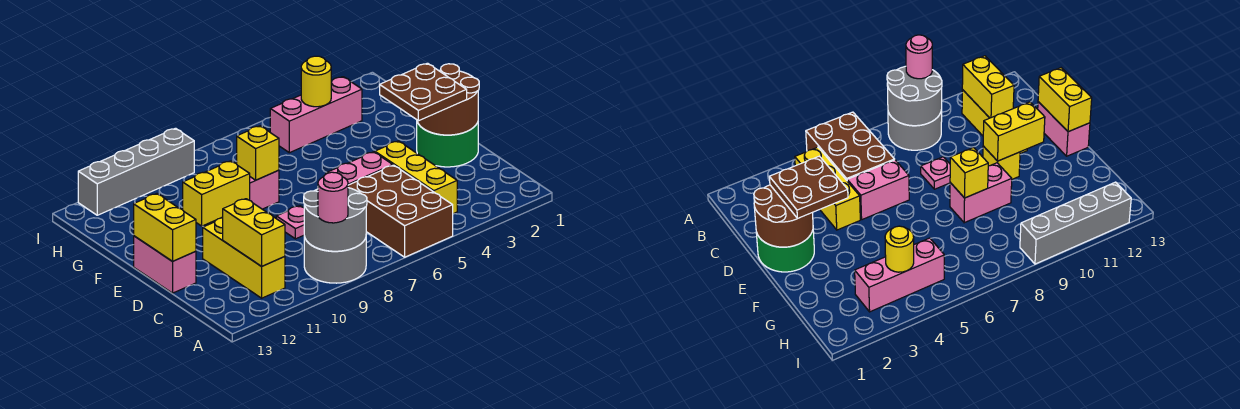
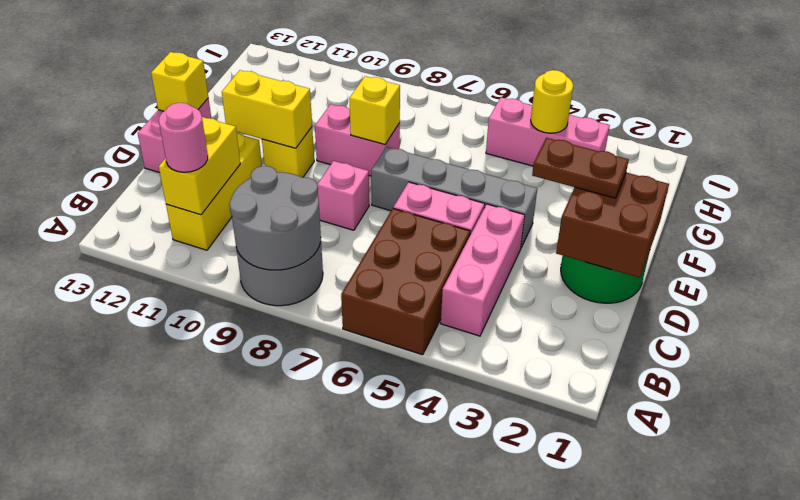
pink round brick A9 level 3 -> pink round brick B11 level 3
yellow brick B4:D4 level 1 -> pink brick B4:D4 level 1
brown round brick D1:E2 level 2 -> brown brick D1:E2 level 2
brown plate D2:E3 level 3 -> brown plate E2:E3 level 3
pink plate D8 level 1 -> pink brick D8 level 1
yellow brick D13:E13 level 2 -> yellow brick E13 level 2
grey brick I9:I12 level 1 -> grey brick E4:E7 level 1

